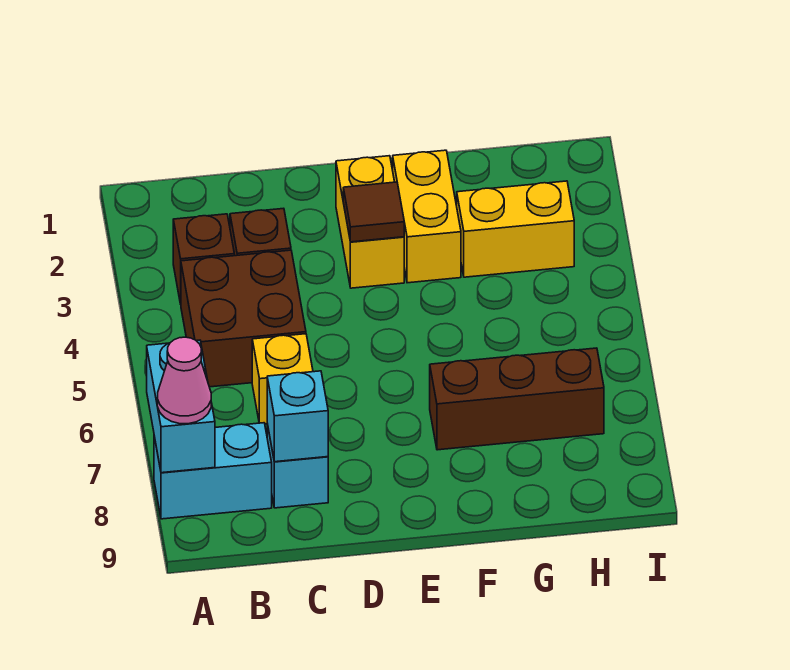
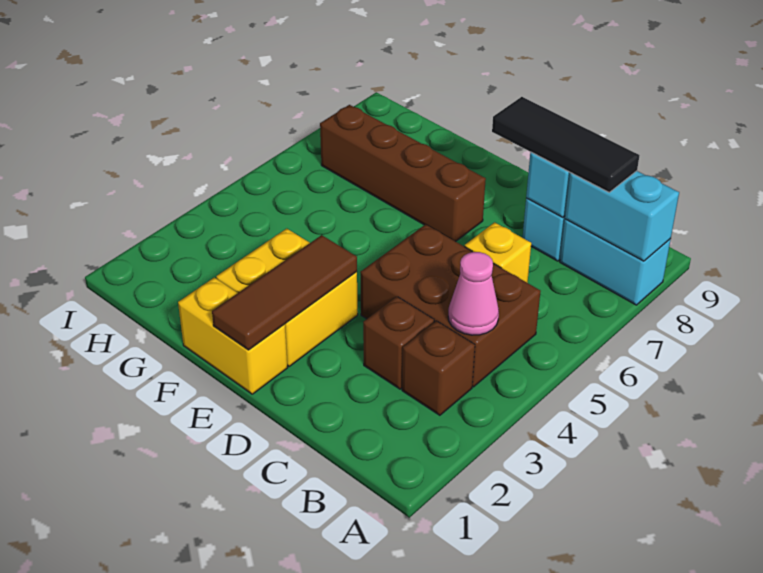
cyan brick A7:A8 level 2 -> cyan brick A8:B8 level 2
pink cone A8 level 3 -> pink cone B4 level 2
brown brick B4:C5 level 1 -> brown brick B4:D5 level 1
none -> black tile B8:D8 level 3
brown tile E3 level 2 -> brown tile E1:E3 level 2
brown brick F7:H7 level 1 -> brown brick E7:H7 level 1
yellow brick G3:H3 level 1 -> yellow brick E1:F1 level 1

